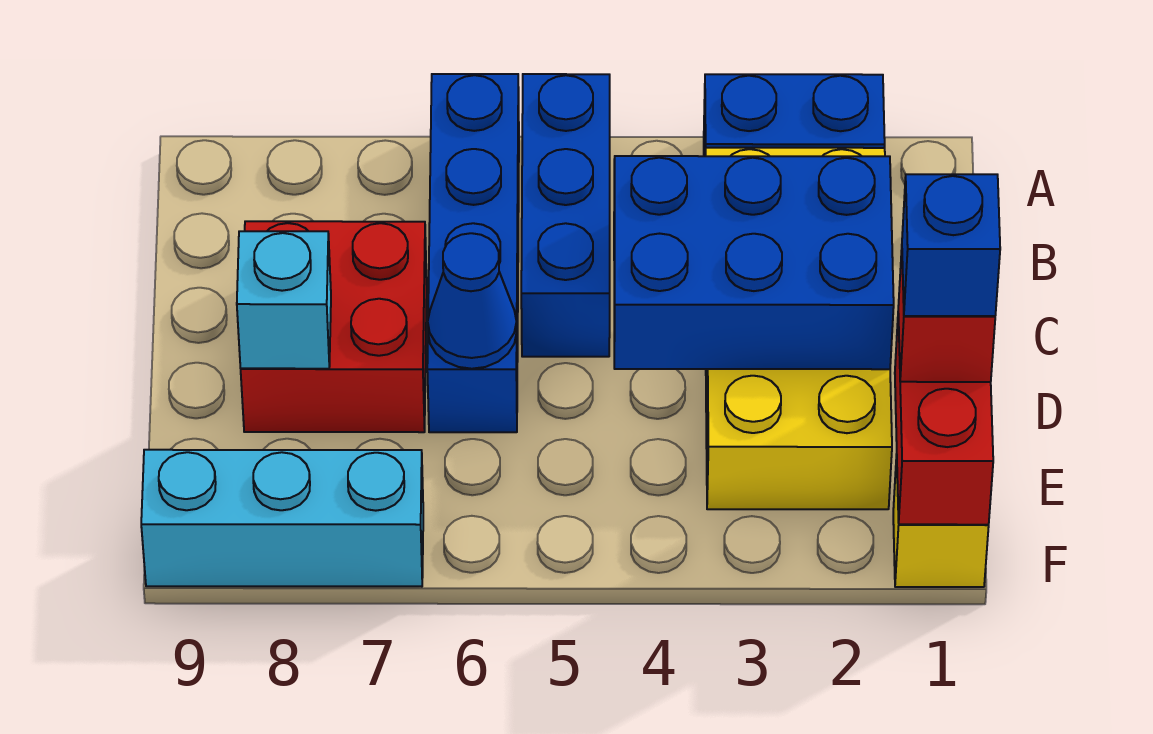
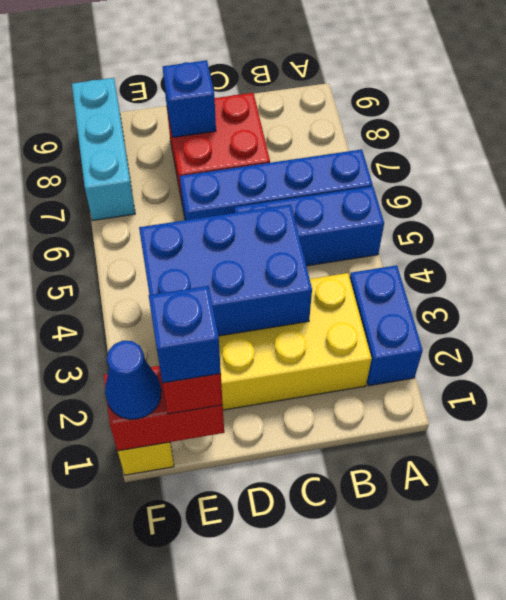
blue brick C2:D4 level 2 -> blue brick C3:E4 level 2
blue cone D6 level 2 -> blue cone F1 level 3
cyan brick D8 level 2 -> blue brick D8 level 2

